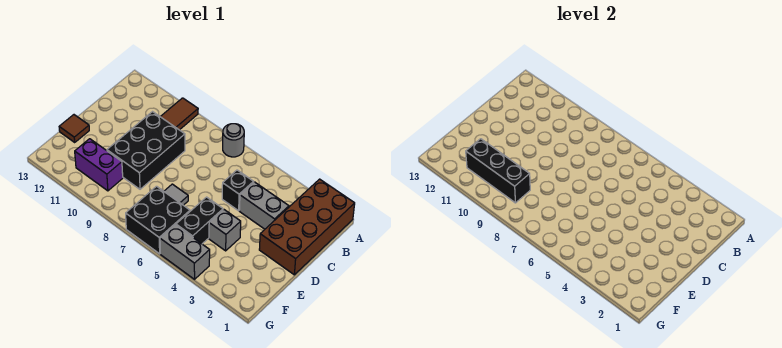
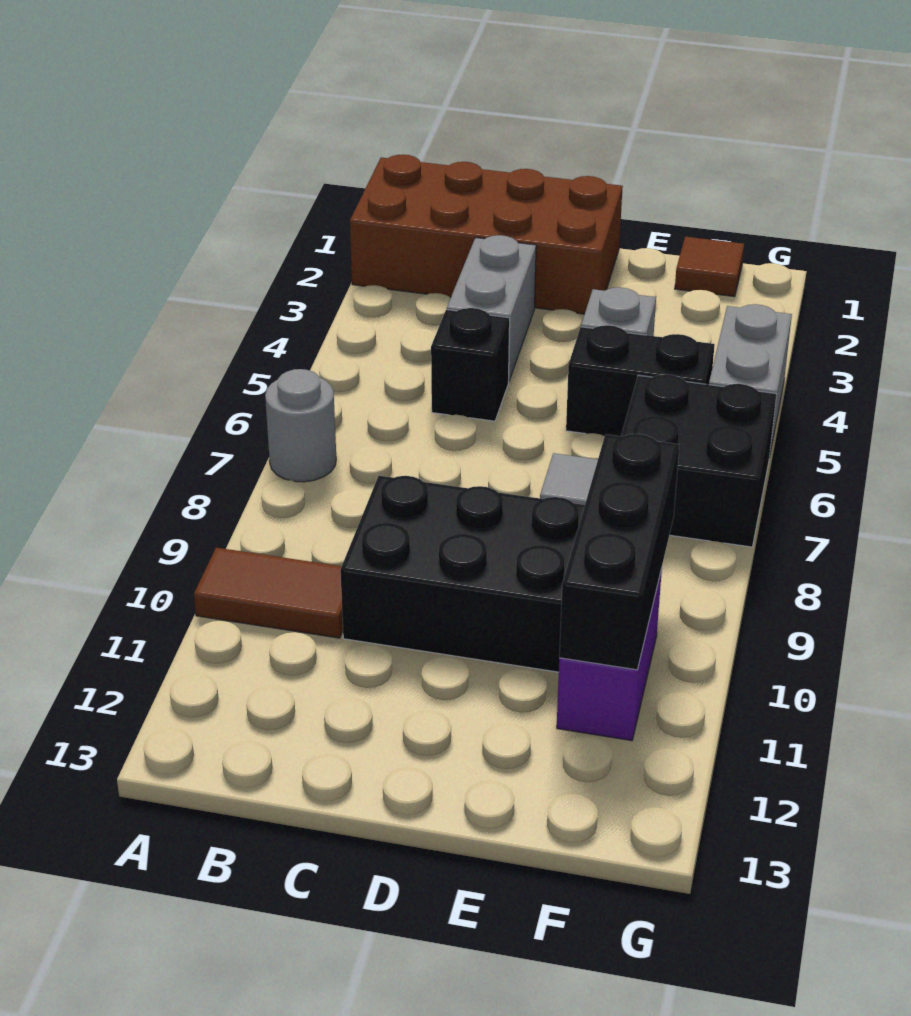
brown tile E13 level 1 -> brown tile F1 level 1

